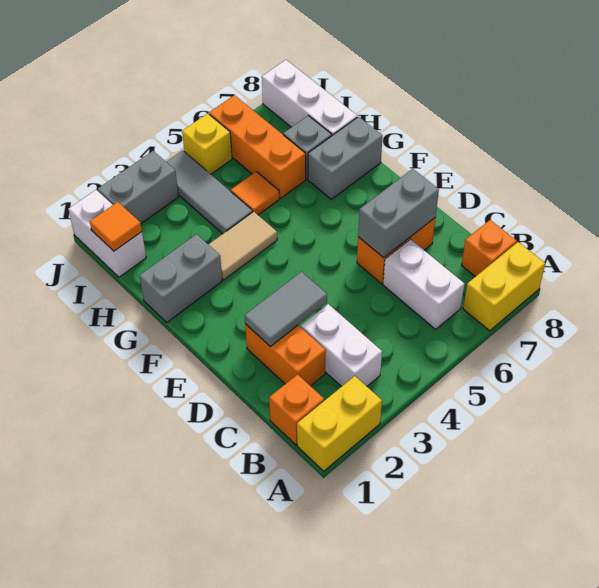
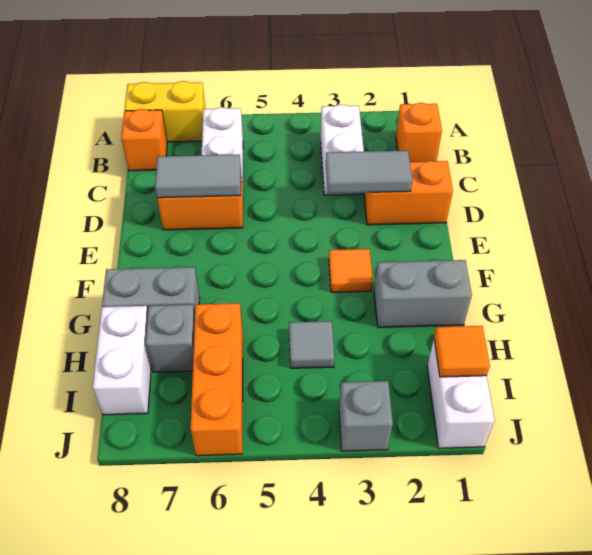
yellow brick A1:A2 level 1 -> none
orange brick C2:D2 level 1 -> orange brick D1:D2 level 1
grey brick D6:D7 level 2 -> grey tile D6:D7 level 2
tan tile G3:G4 level 1 -> none
grey tile H4:J4 level 1 -> grey tile H4 level 1
orange tile H5 level 1 -> orange tile F3 level 1
white brick H8:J8 level 1 -> white brick H8:I8 level 1
grey brick J2:J3 level 1 -> grey brick J3 level 1
yellow brick J5 level 1 -> none

